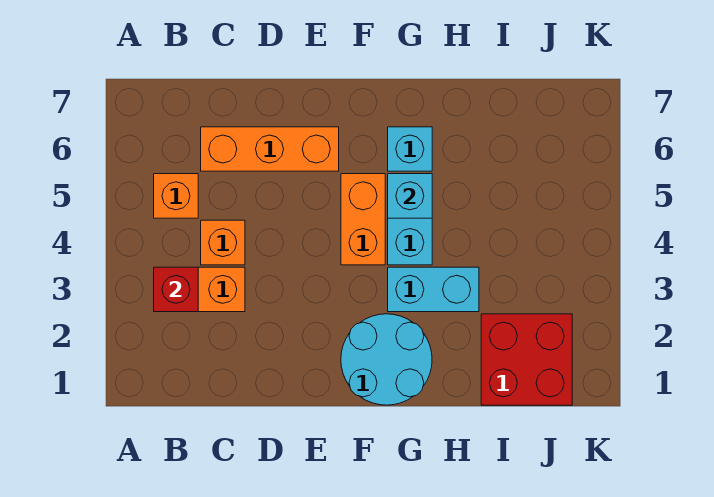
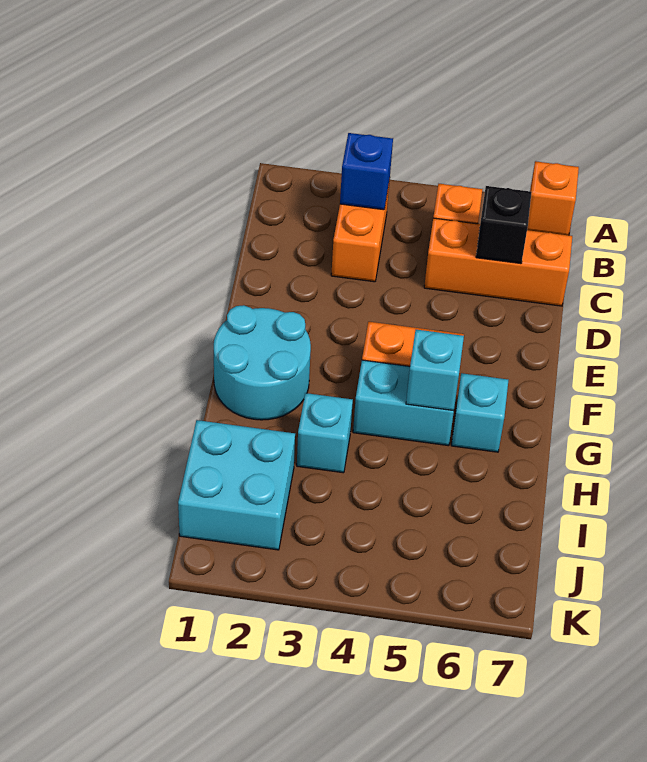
red brick B3 level 2 -> blue brick B3 level 2
orange brick C4 level 1 -> orange brick A7 level 1
orange brick C6:E6 level 1 -> orange brick C5:C7 level 1
none -> black brick C6 level 2
cyan brick G3:H3 level 1 -> cyan brick H3 level 1
red brick I1:J2 level 1 -> cyan brick I1:J2 level 1

